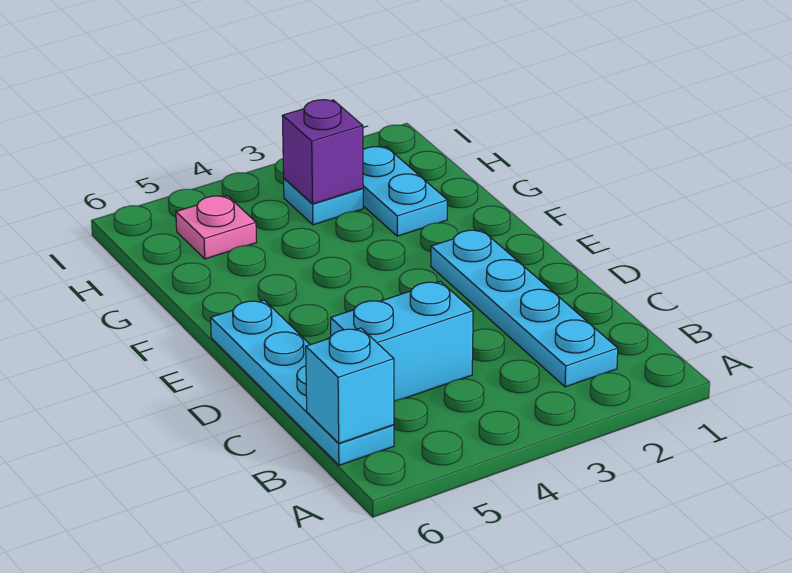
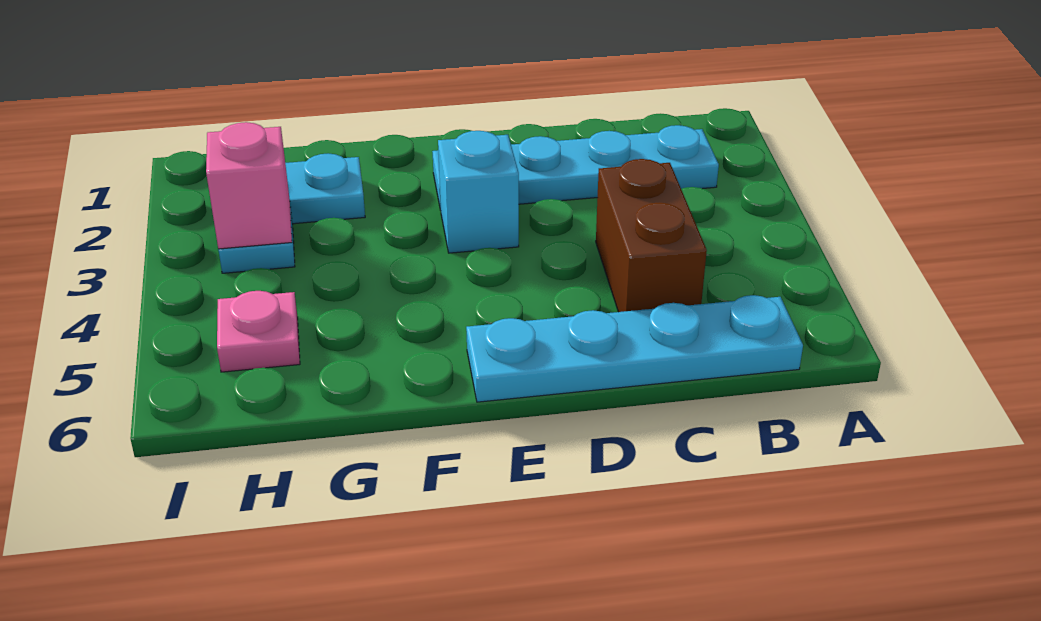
cyan brick B6 level 2 -> cyan brick E3 level 1
cyan brick C4:C5 level 1 -> brown brick C4:C5 level 1
purple brick H3 level 2 -> pink brick H3 level 2

